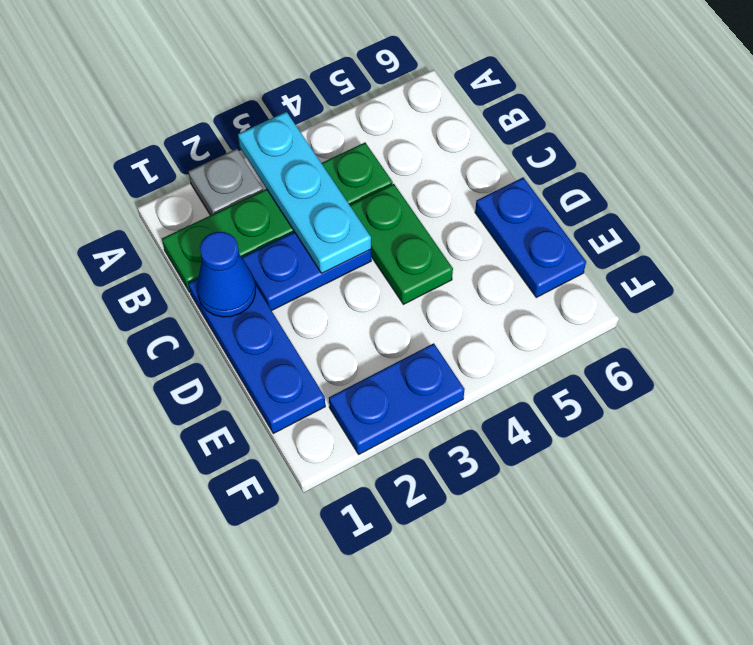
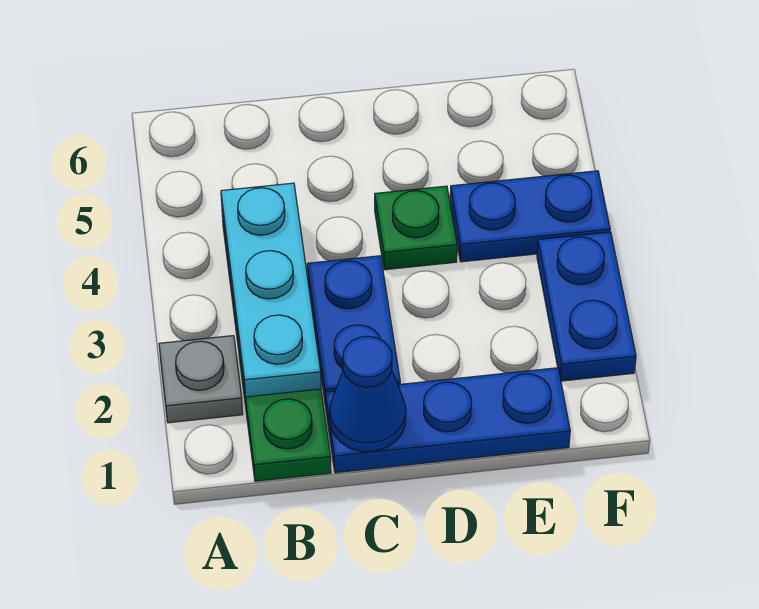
cyan plate A3:C3 level 2 -> cyan plate B2:B4 level 2
green plate C4:D4 level 1 -> green plate D4 level 1
blue plate D6:E6 level 1 -> blue plate E4:F4 level 1

